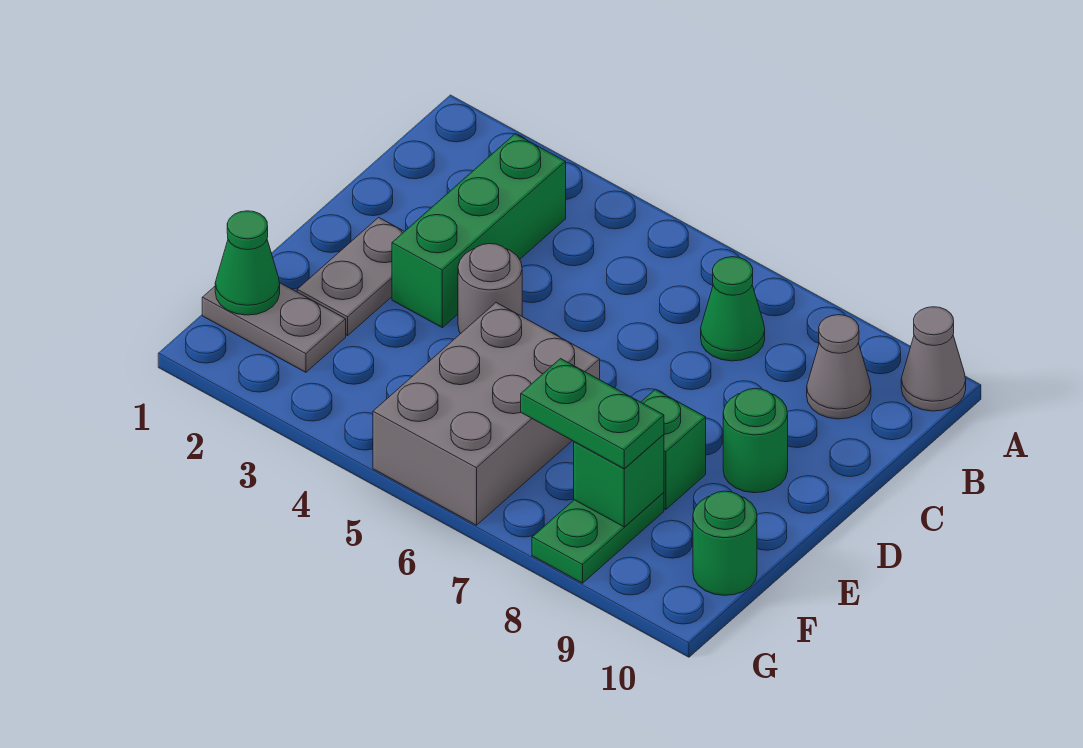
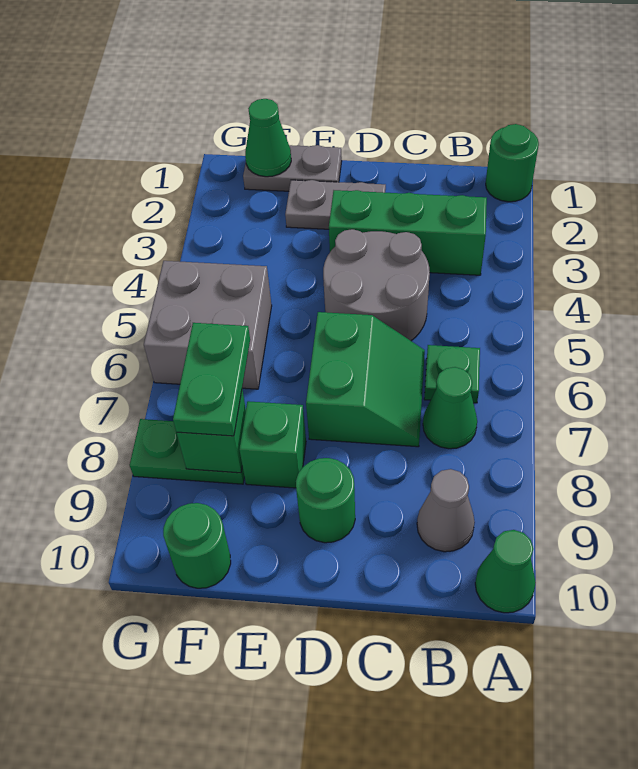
none -> green round brick A1 level 1
grey cone A10 level 1 -> green cone A10 level 1
none -> green plate B6 level 1
none -> green slope C6:D7 level 1 top D
grey round brick D4 level 1 -> grey round brick C4:D5 level 1
grey brick E5:G6 level 1 -> grey brick F5:G6 level 1
grey plate F1:F2 level 1 -> grey plate E1:F1 level 1

